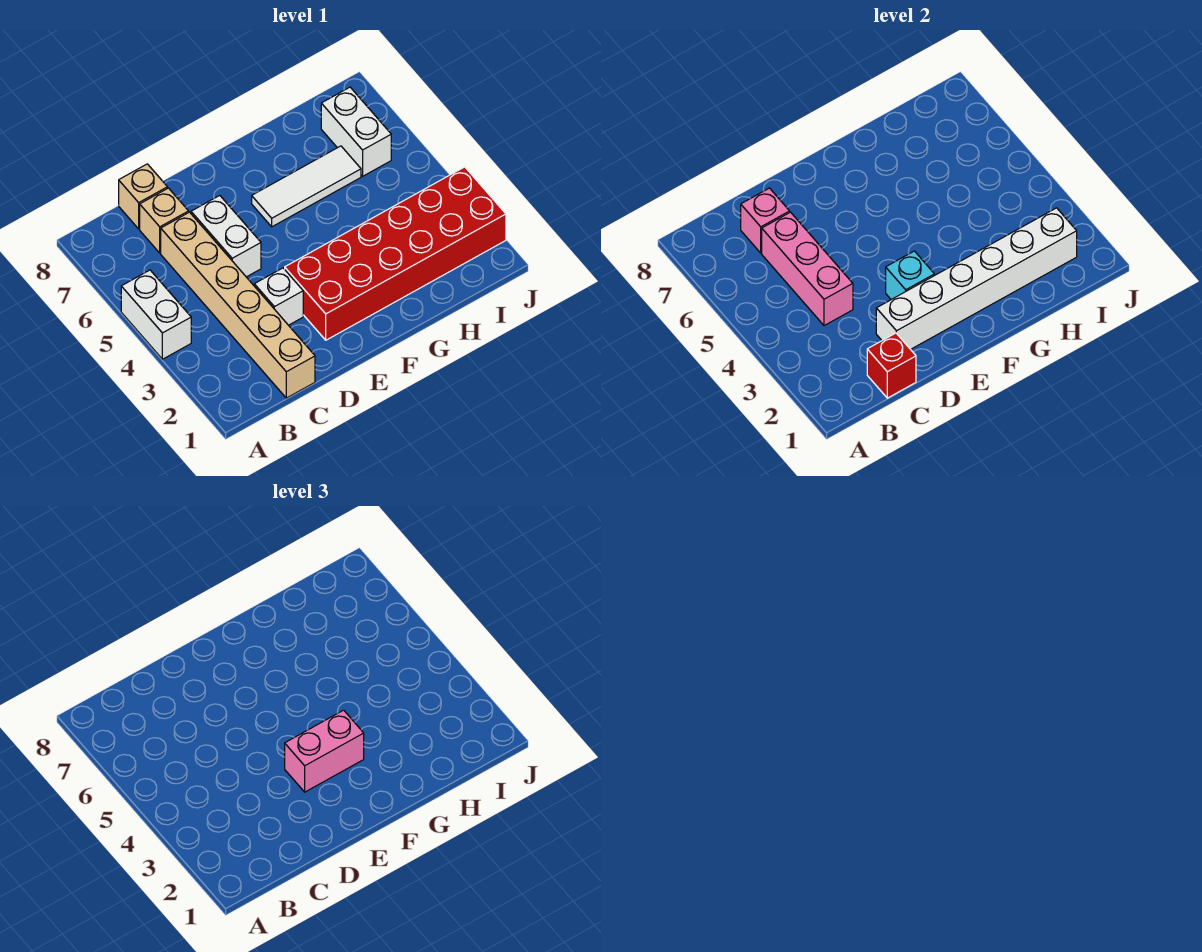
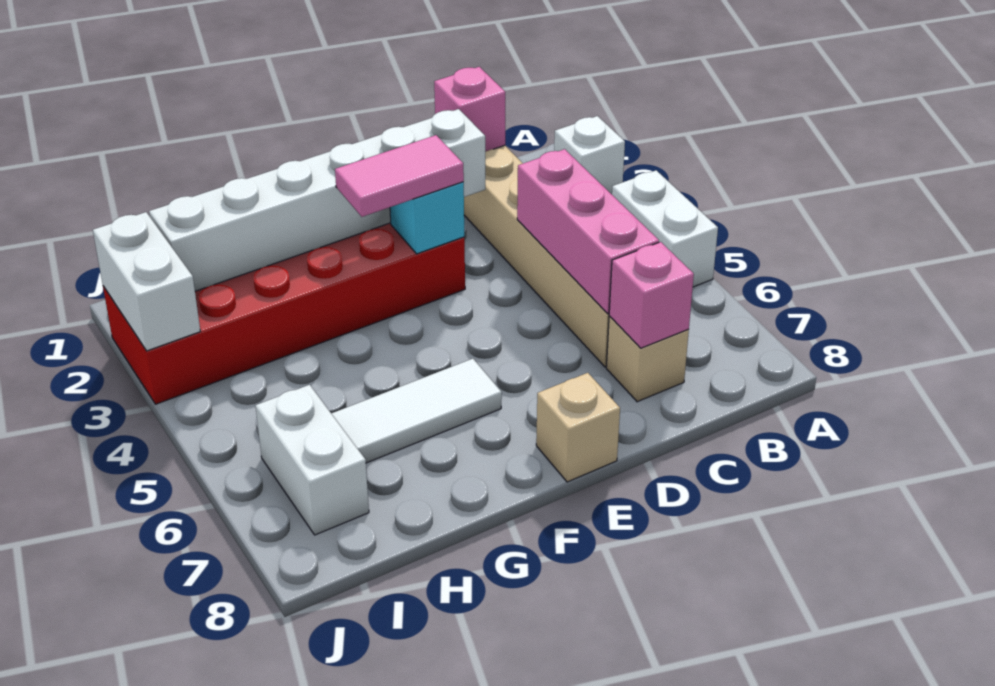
red brick C1 level 2 -> pink brick C1 level 2
tan brick C8 level 1 -> tan brick E8 level 1
white brick D3 level 1 -> white brick A2 level 1
white brick D5:D6 level 1 -> white brick J2:J3 level 2
pink brick E3:F3 level 3 -> pink tile E3:F3 level 3

